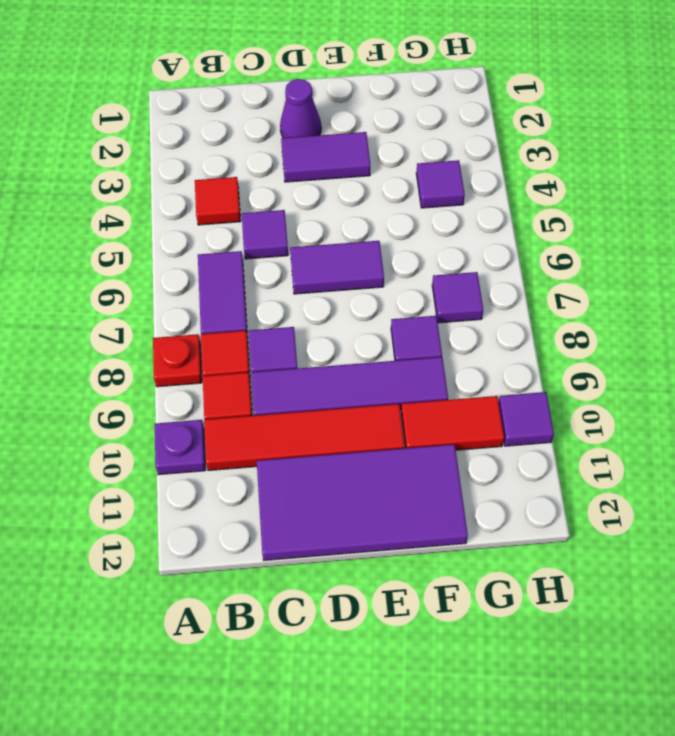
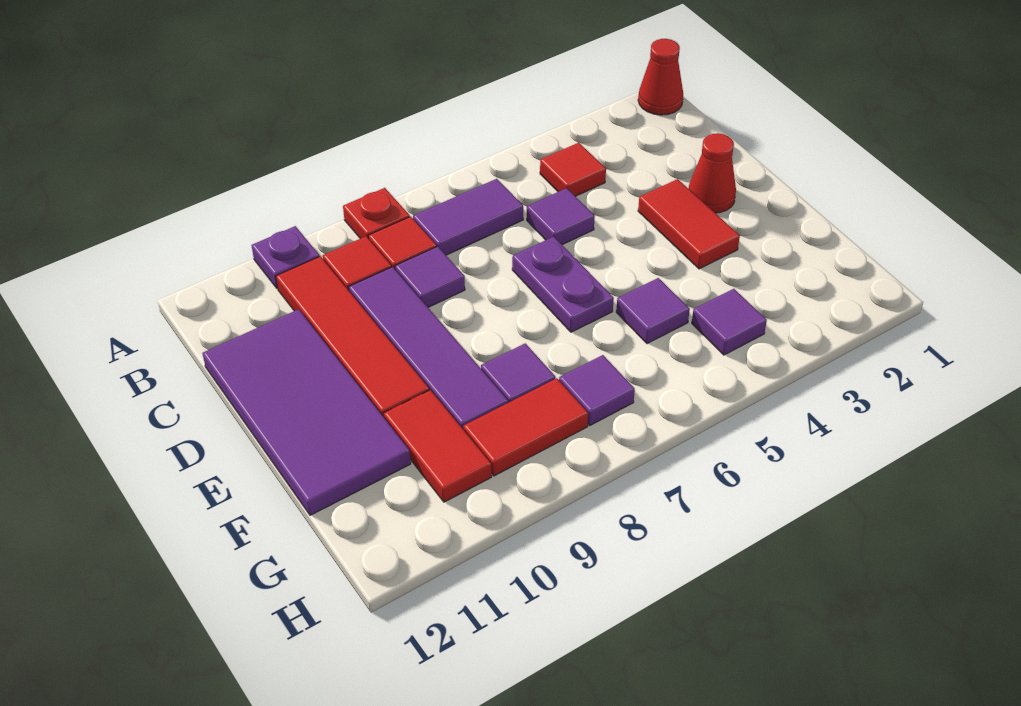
none -> red cone A1 level 1
purple cone D2 level 1 -> red cone D2 level 1
purple tile D3:E3 level 1 -> red tile D3:E3 level 1
purple tile D6:E6 level 1 -> purple plate D6:E6 level 1
none -> red tile G8:G9 level 1
purple tile H10 level 1 -> purple tile F5 level 1

